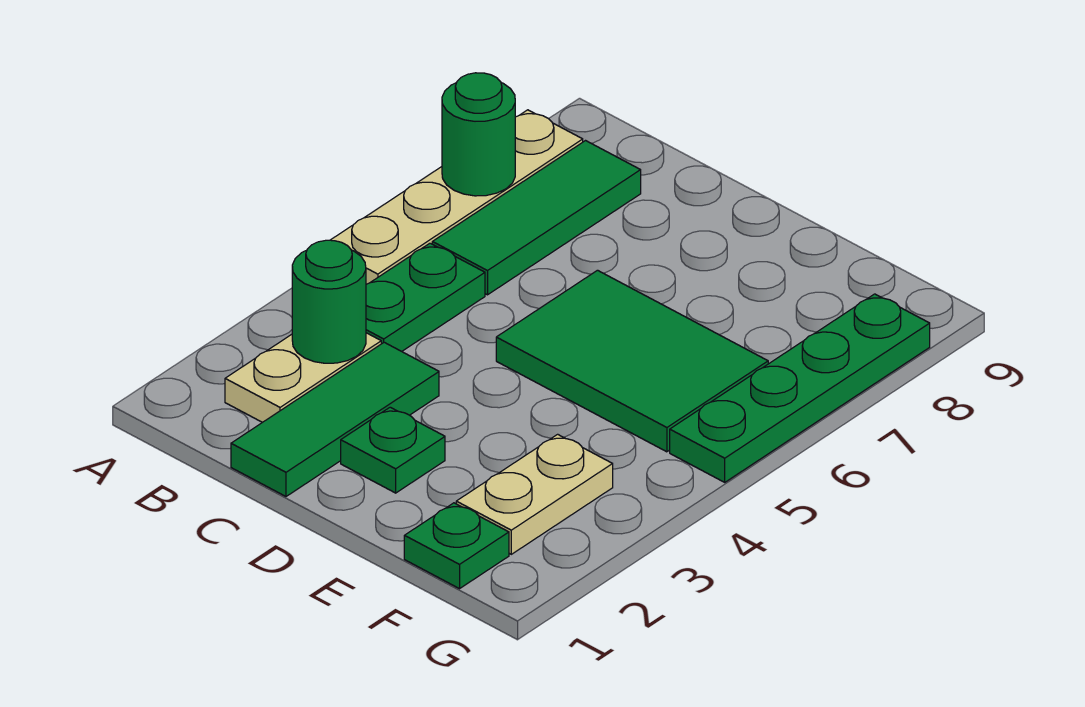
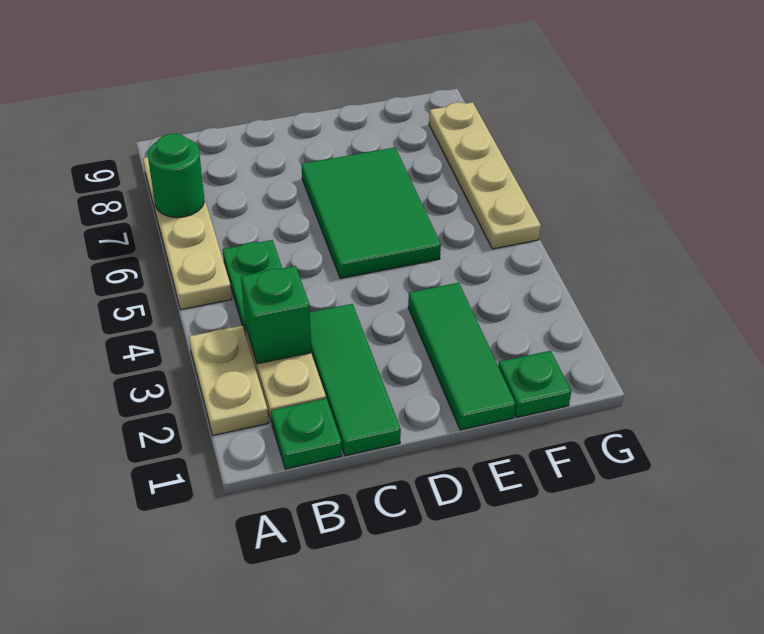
green round brick B3 level 2 -> green brick B3 level 2
green tile B6:B8 level 1 -> green tile E1:E3 level 1
green plate D2 level 1 -> green plate B1 level 1
green tile D5:F6 level 1 -> green tile D5:E7 level 1
tan plate F2:F3 level 1 -> tan plate A2:A3 level 1
green plate G5:G8 level 1 -> tan plate G5:G8 level 1

